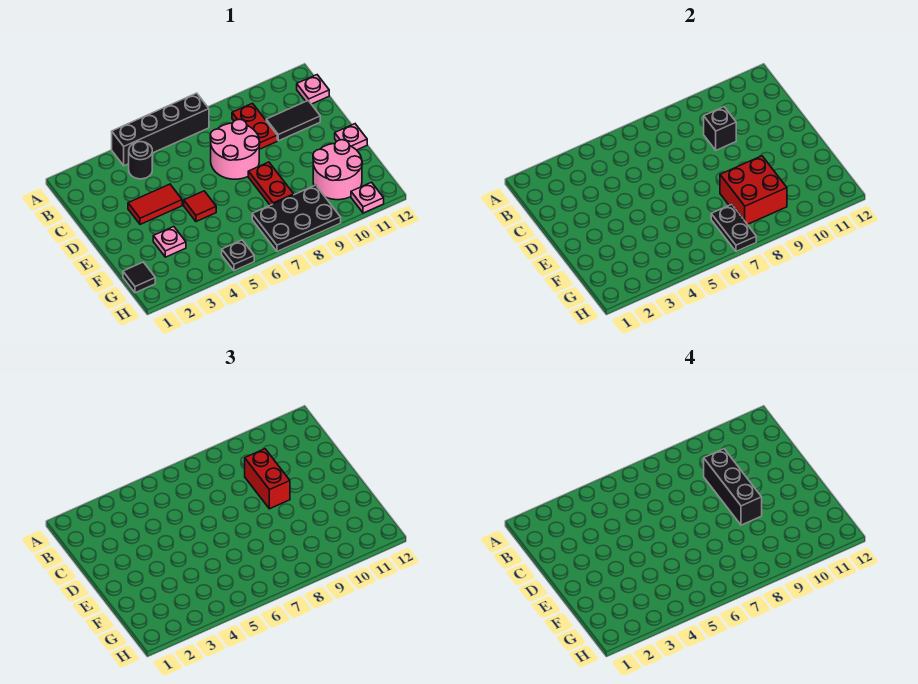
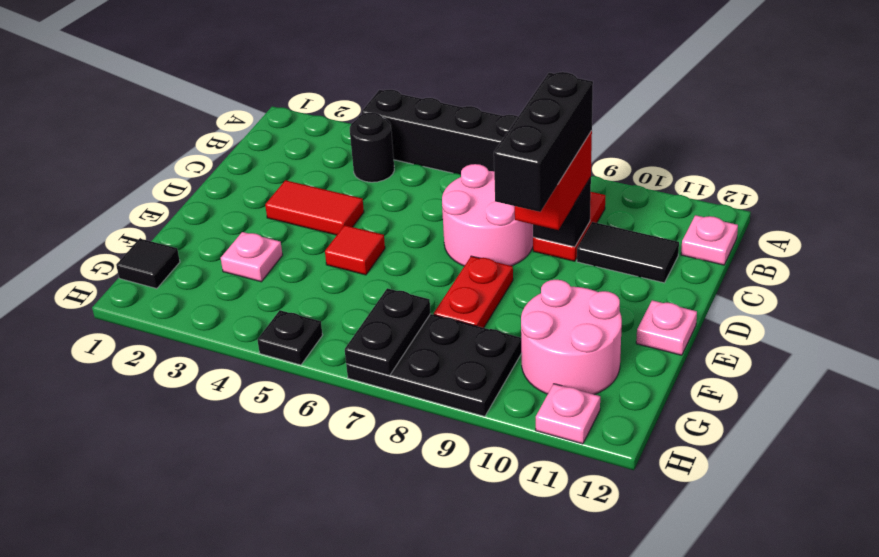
red brick F8:G9 level 2 -> none

